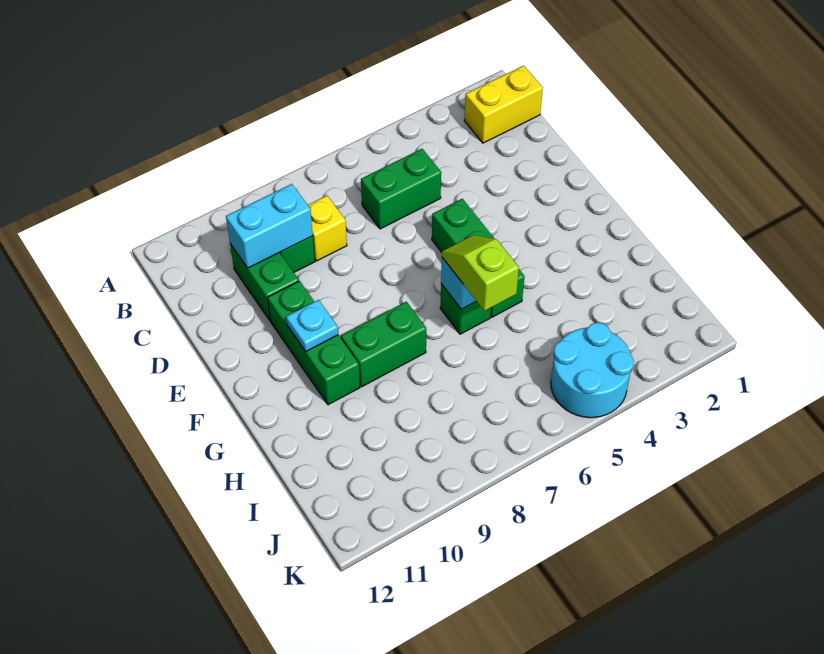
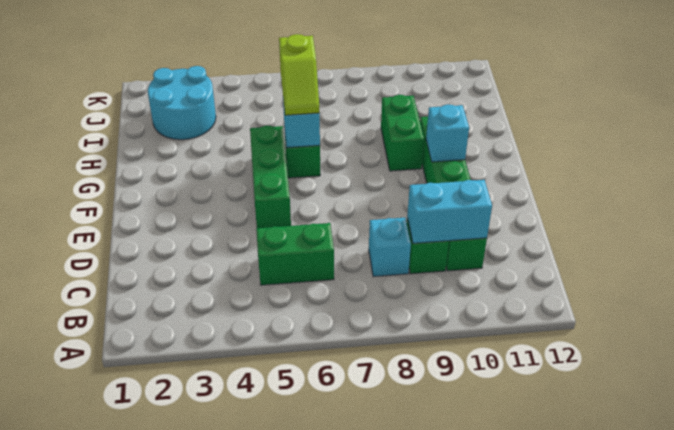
yellow brick B1:B2 level 1 -> none
yellow brick C8 level 1 -> cyan brick C8 level 1
cyan plate F10 level 2 -> cyan brick F10 level 2
green brick G8:G9 level 1 -> green brick G9:H9 level 1
cyan round brick J4:K5 level 1 -> cyan round brick I2:J3 level 1

